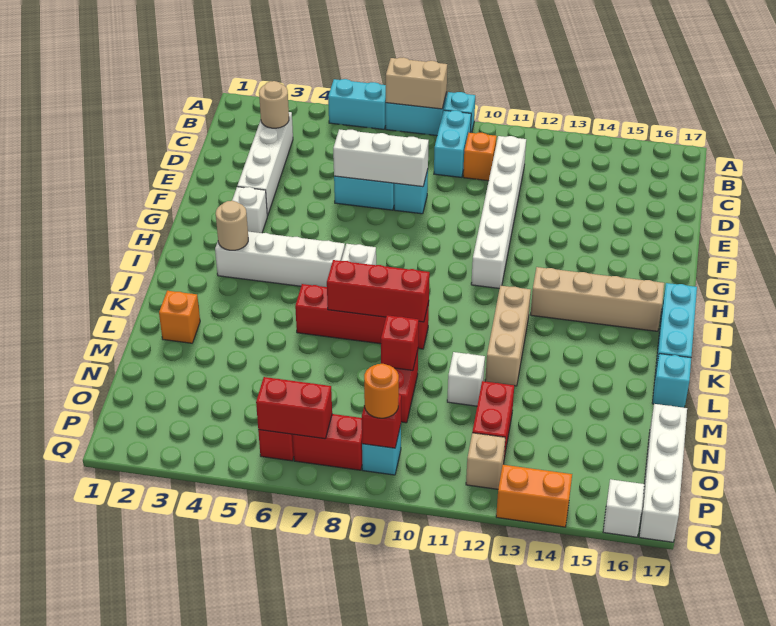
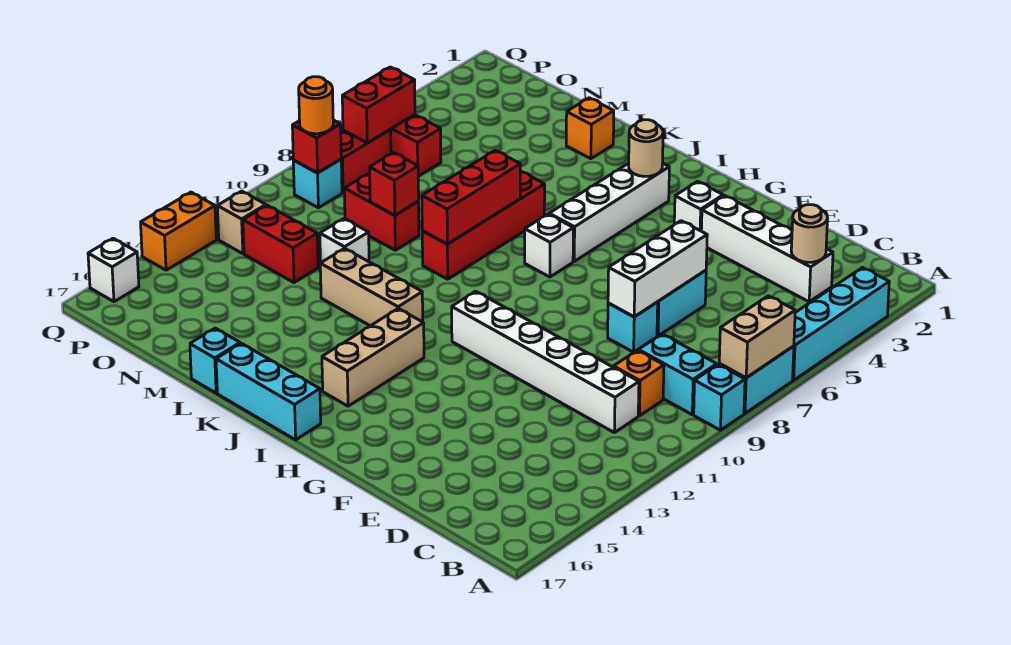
cyan brick A5:A6 level 1 -> cyan brick A3:A6 level 1
tan brick I13:I16 level 1 -> tan brick I13:I15 level 1
white brick N17:Q17 level 1 -> none

